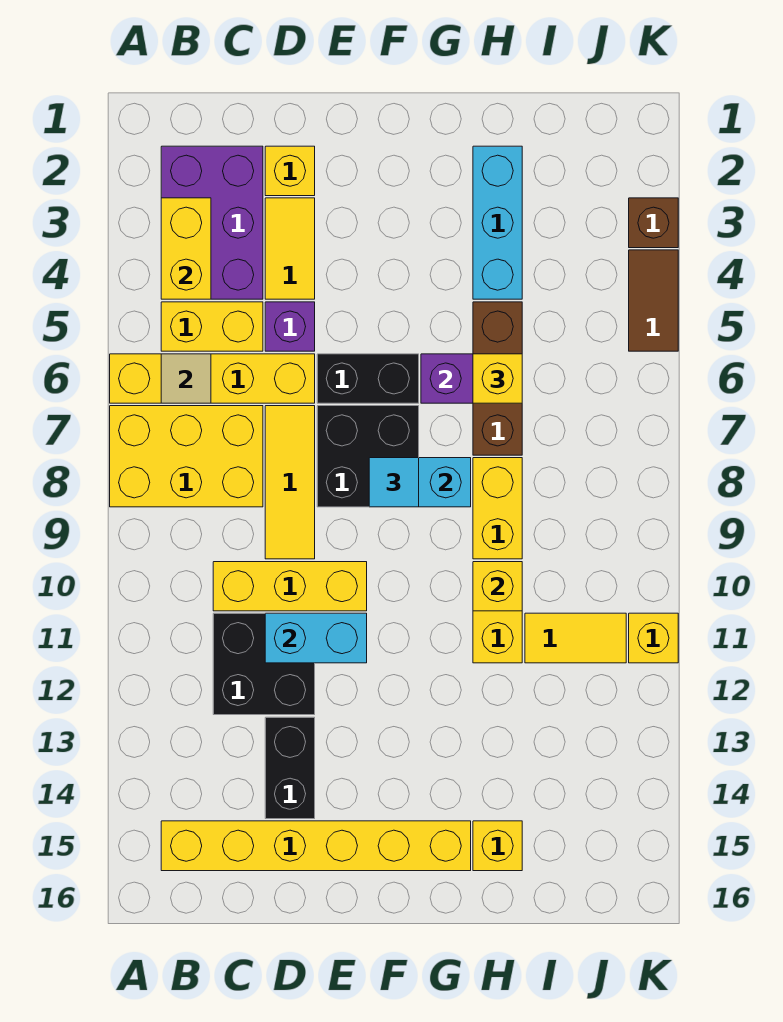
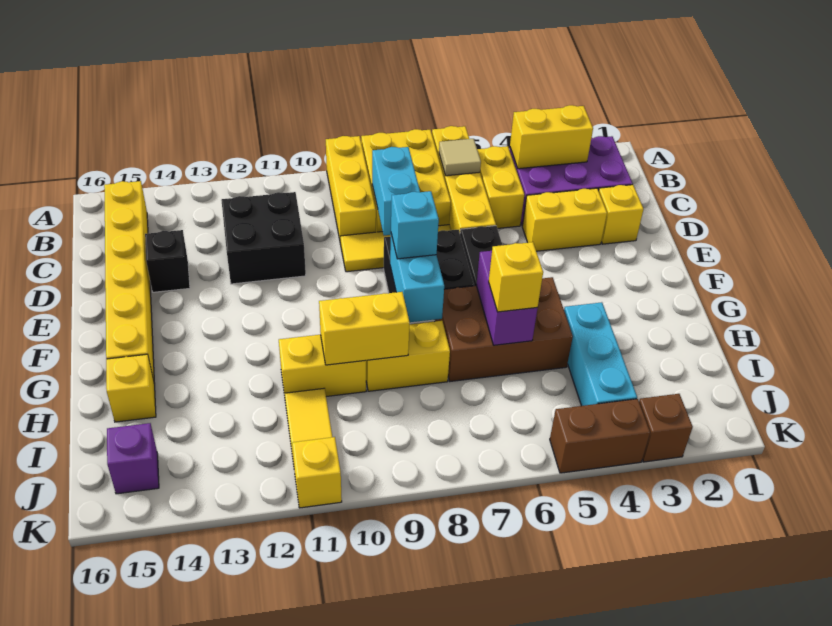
yellow brick C10:E10 level 1 -> yellow brick A9:C9 level 1
yellow tile D3:D4 level 1 -> yellow brick D3:D4 level 1
purple brick D5 level 1 -> purple brick J15 level 1
cyan brick D11:E11 level 2 -> cyan brick C8:D8 level 2
black brick D13:D14 level 1 -> black brick D14 level 1
cyan tile F8 level 3 -> cyan brick F8 level 3
cyan brick H2:H4 level 1 -> cyan brick H4:J4 level 1
brown brick H5:H7 level 1 -> brown brick G5:H7 level 1
yellow brick H10 level 2 -> yellow brick H9:H10 level 2
brown tile K4:K5 level 1 -> brown brick K4:K5 level 1

